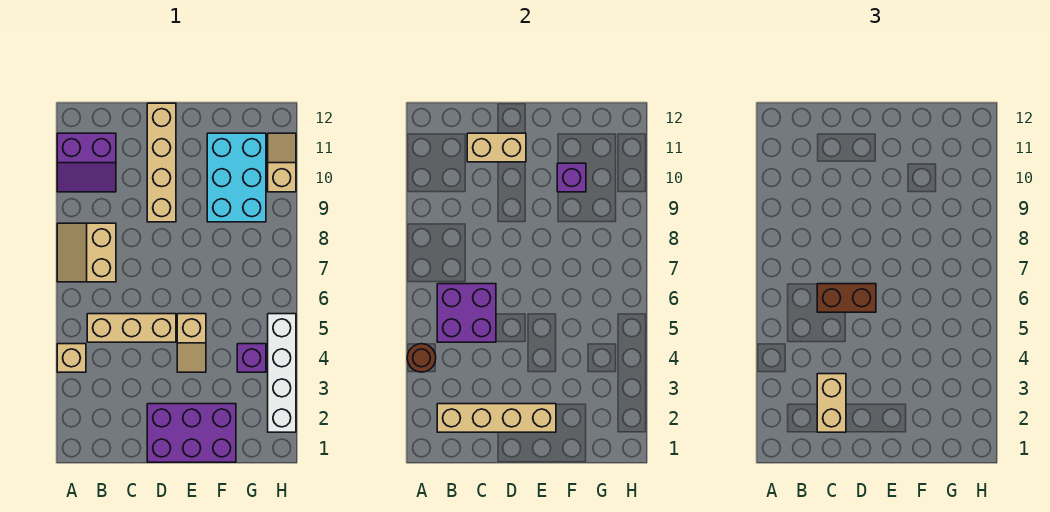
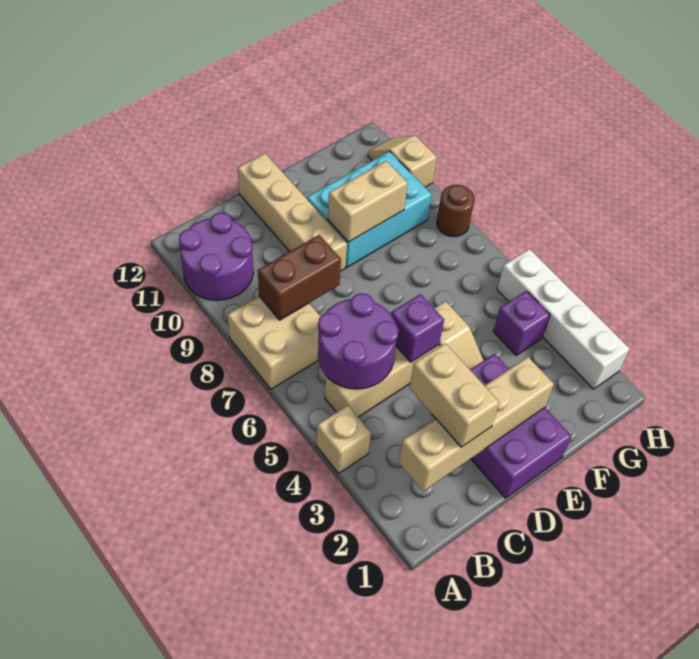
brown round brick A4 level 2 -> brown round brick H8 level 1
tan slope A7:B8 level 1 top B -> tan brick A7:B8 level 1
purple slope A10:B11 level 1 top 11 -> purple round brick A10:B11 level 1
purple brick B5:C6 level 2 -> purple round brick B5:C6 level 2
brown brick C6:D6 level 3 -> brown brick B8:C8 level 2
tan brick C11:D11 level 2 -> tan brick E9:F9 level 2
purple brick D1:F2 level 1 -> purple brick D1:E3 level 1
cyan brick F9:G11 level 1 -> cyan brick E9:G10 level 1
purple brick F10 level 2 -> purple brick D5 level 2

